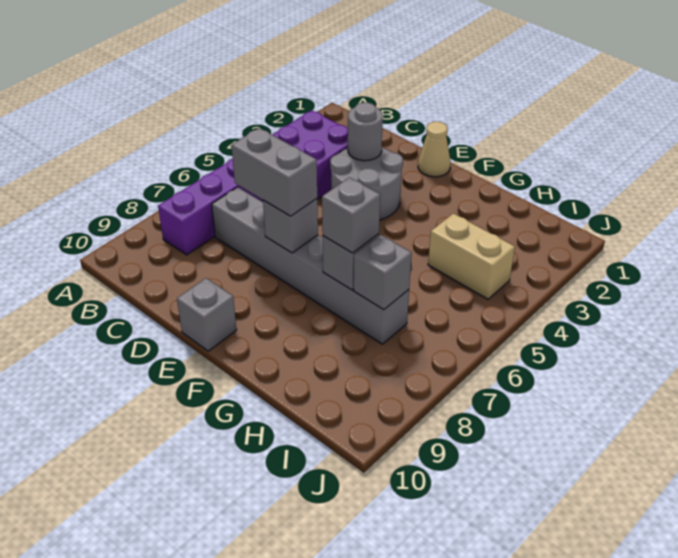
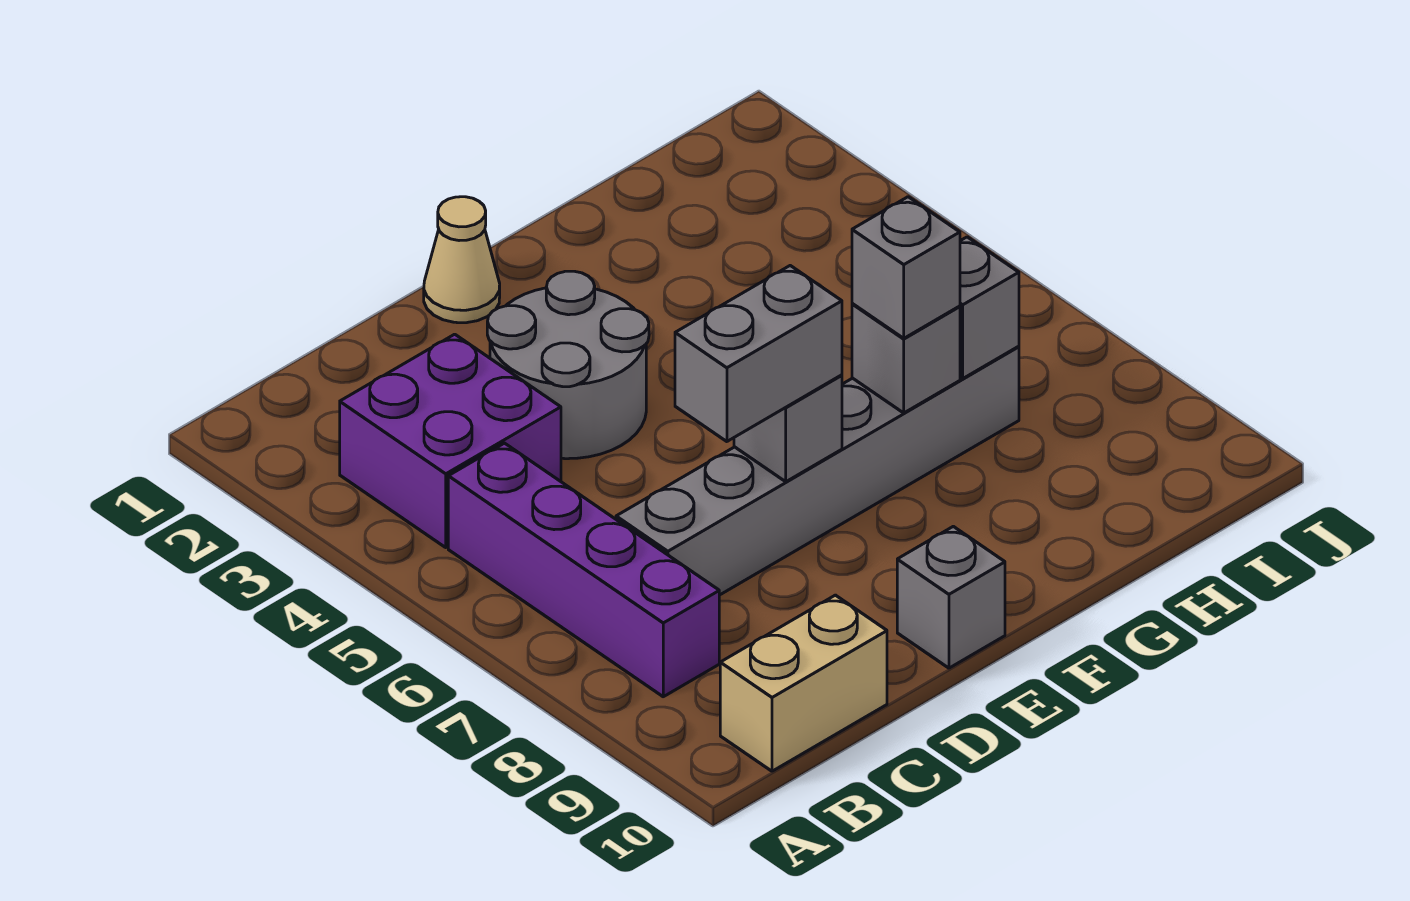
grey round brick D3 level 2 -> none
tan brick H4:I4 level 1 -> tan brick B10:C10 level 1

